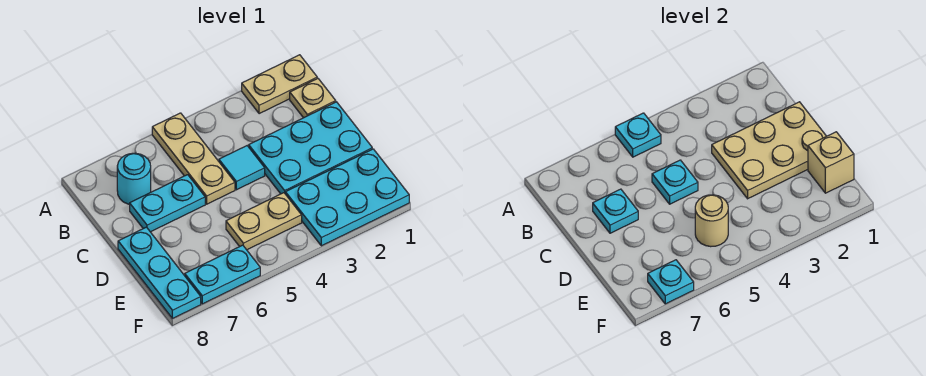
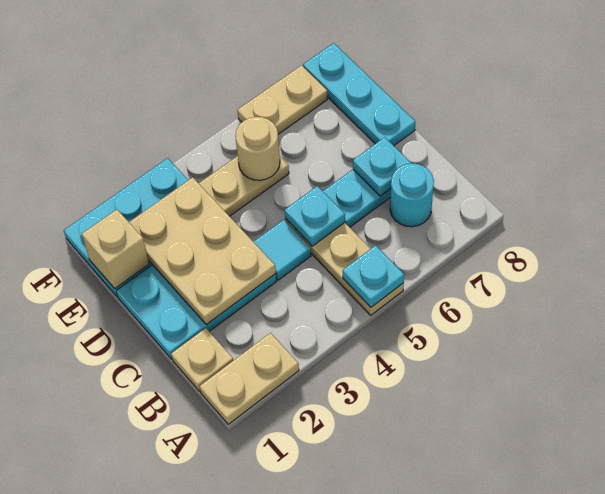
tan plate C1:D3 level 2 -> tan plate C2:E3 level 2
cyan plate F6:F7 level 1 -> tan plate F6:F7 level 1
cyan plate F7 level 2 -> none

